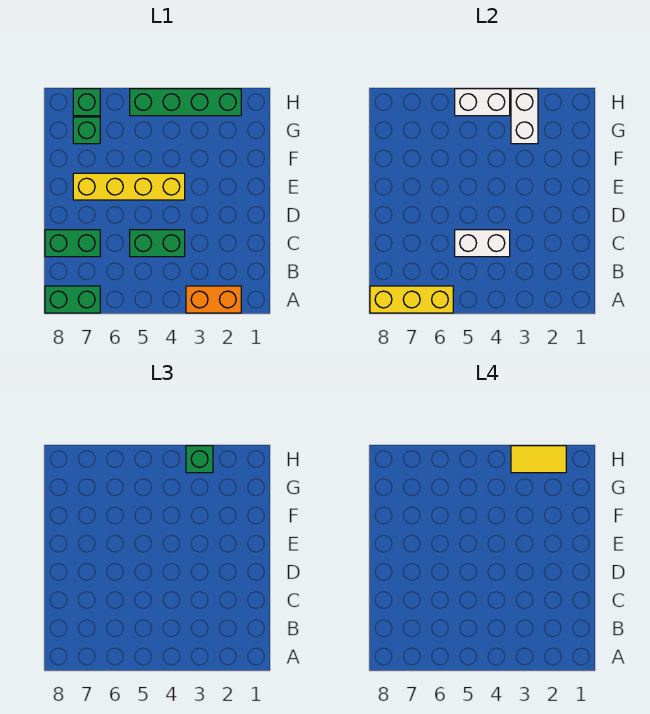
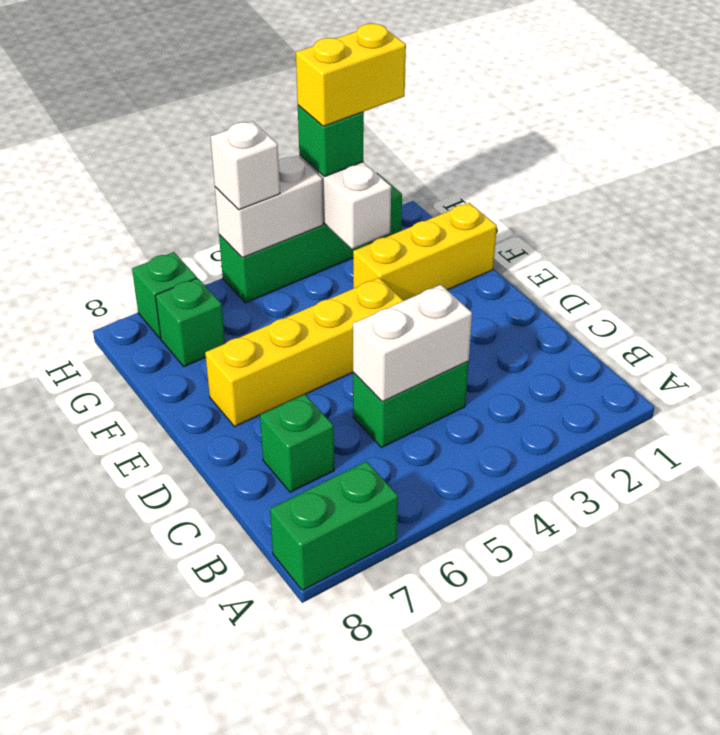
orange brick A2:A3 level 1 -> none
yellow brick A6:A8 level 2 -> yellow brick F1:F3 level 1
green brick C7:C8 level 1 -> green brick C7 level 1
yellow tile H2:H3 level 4 -> yellow brick H2:H3 level 4
none -> white brick H5 level 3

